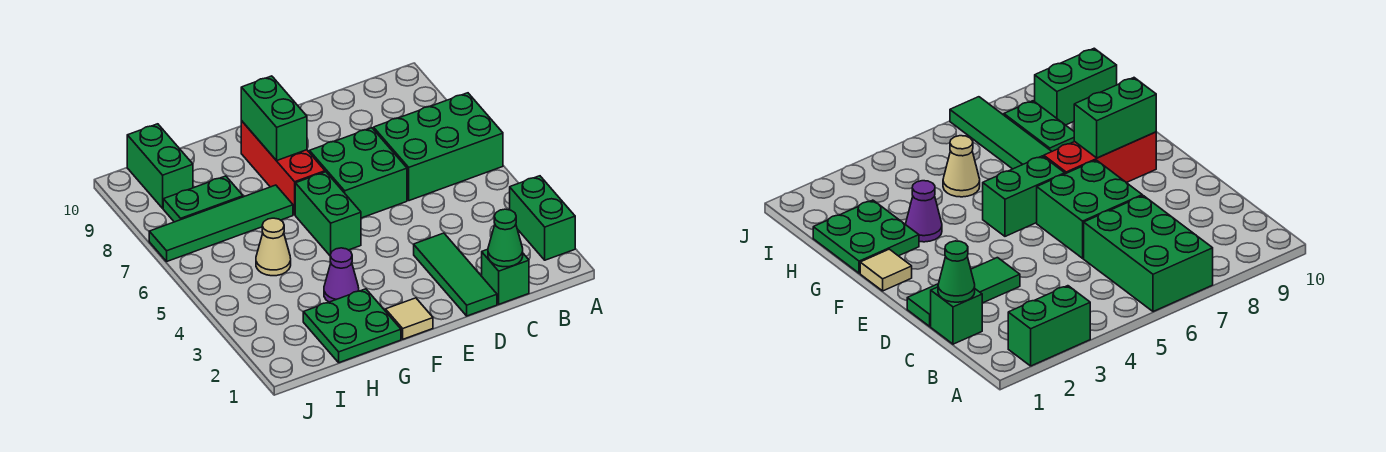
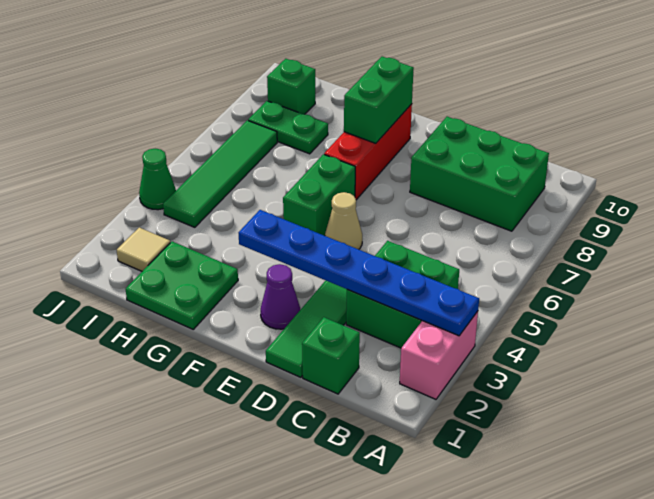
green brick A2:A3 level 1 -> pink brick A2:A3 level 1
none -> blue plate A3:F3 level 2
green brick A6:C7 level 1 -> green brick B8:D9 level 1
green cone C1 level 2 -> green cone J4 level 1
green brick D6:E7 level 1 -> green brick B3:C4 level 1
tan tile F1 level 1 -> tan tile I2 level 1
purple cone G3 level 1 -> purple cone E2 level 1
green tile G7:J7 level 1 -> green tile I4:I7 level 1
tan cone H5 level 1 -> tan cone E5 level 1
green brick I9:I10 level 1 -> green brick I9 level 1

